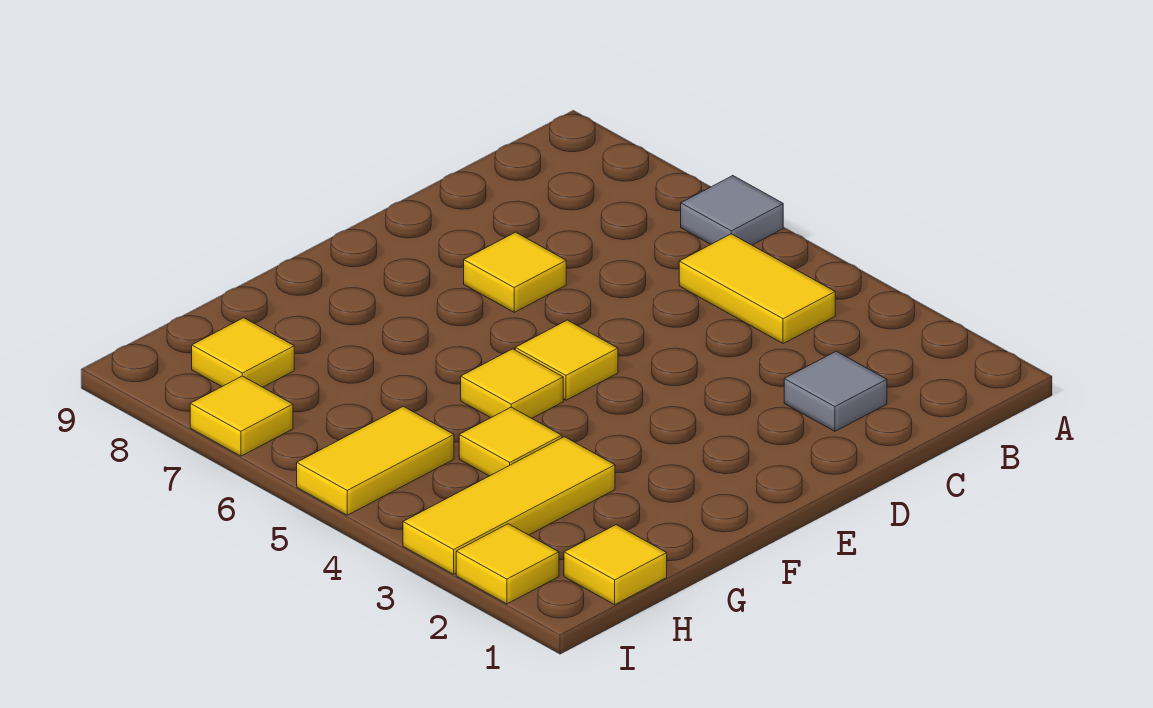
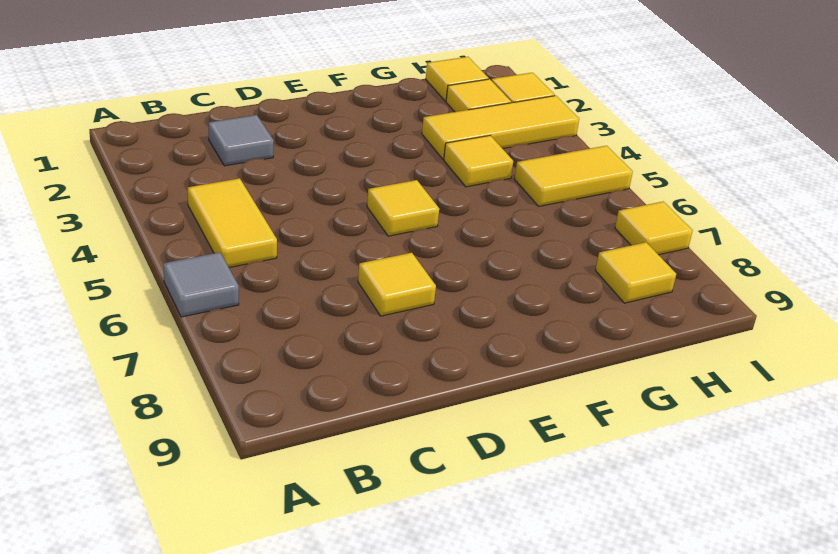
yellow tile F5 level 1 -> yellow tile H2 level 1

